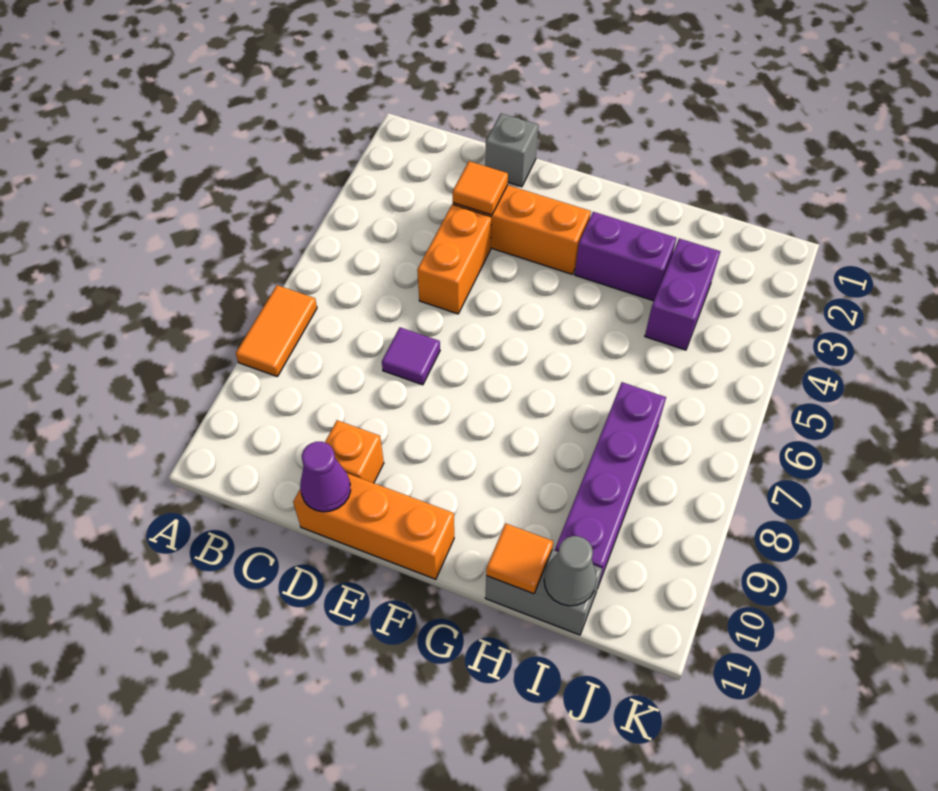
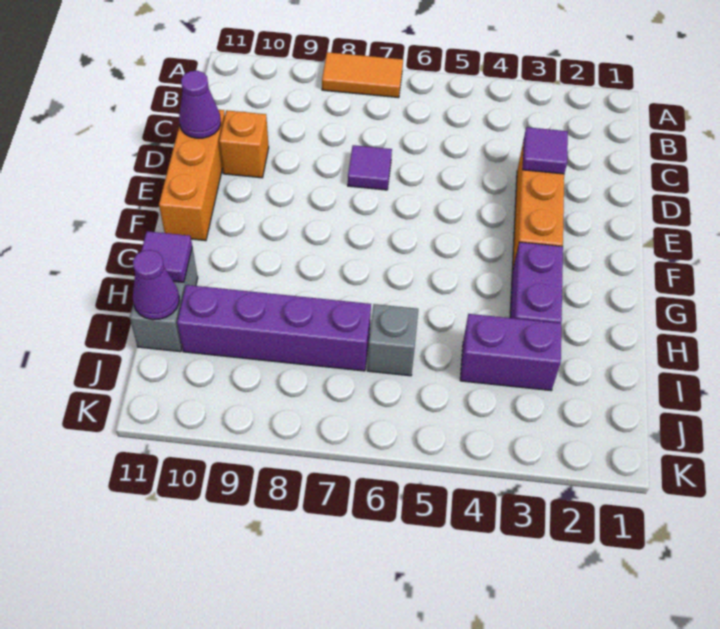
grey brick D1 level 1 -> grey brick I6 level 1
orange tile D3 level 2 -> purple tile D3 level 2
orange brick D4:D5 level 1 -> none
orange tile H11 level 2 -> purple tile H11 level 2
grey cone I11 level 2 -> purple cone I11 level 2

